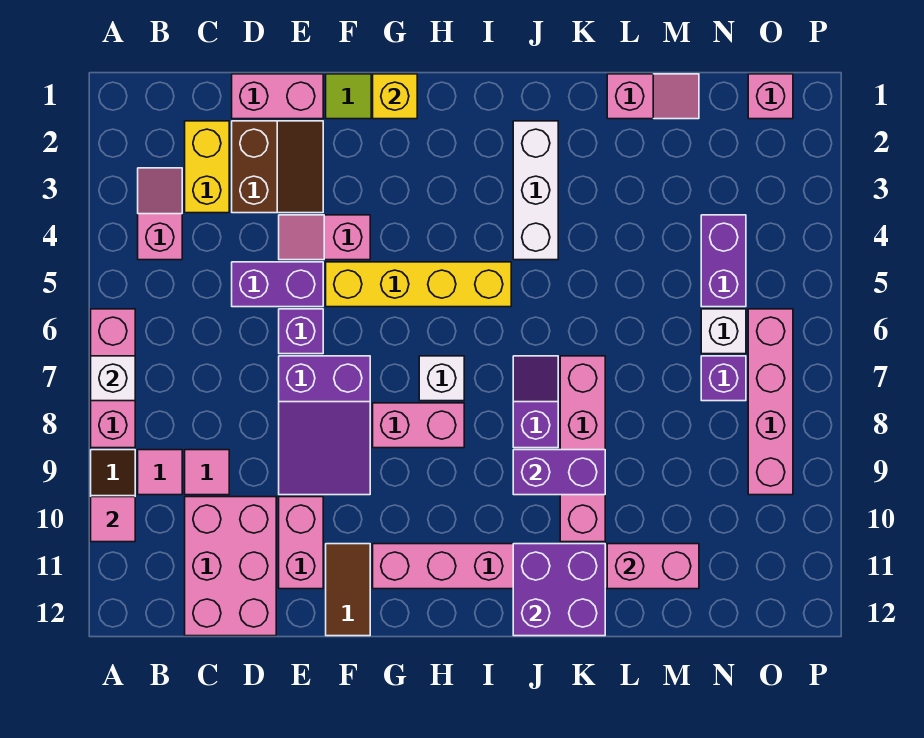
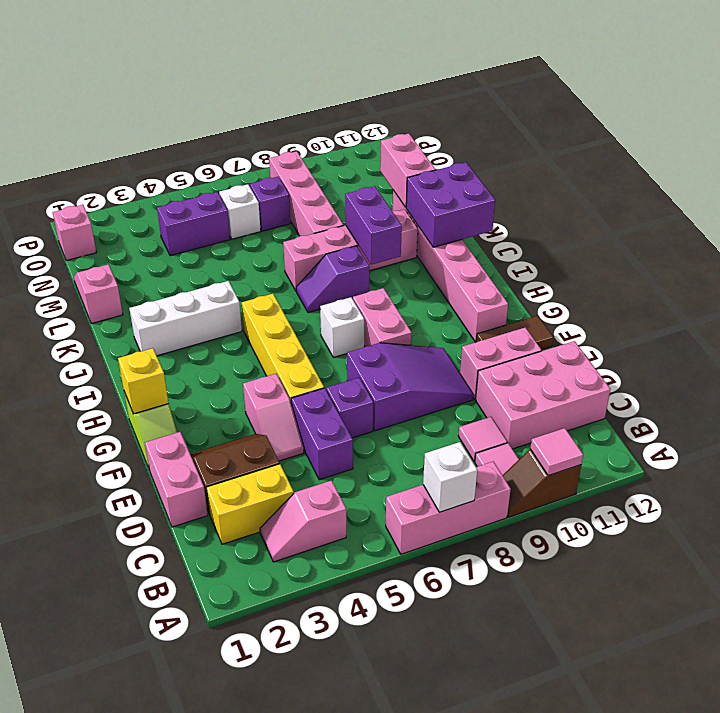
pink brick O6:O9 level 1 -> pink brick L8:O8 level 1

